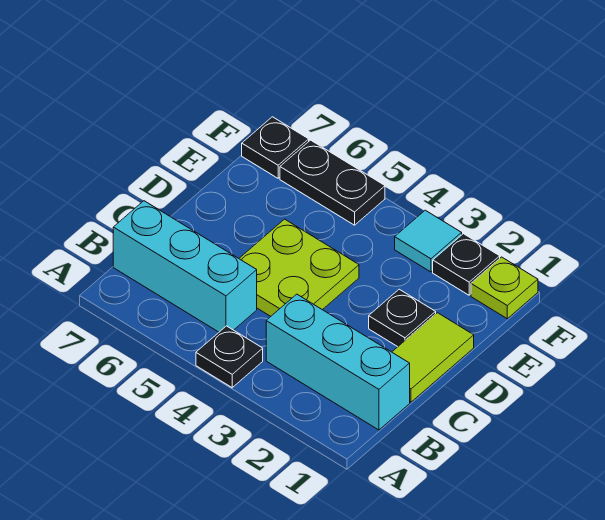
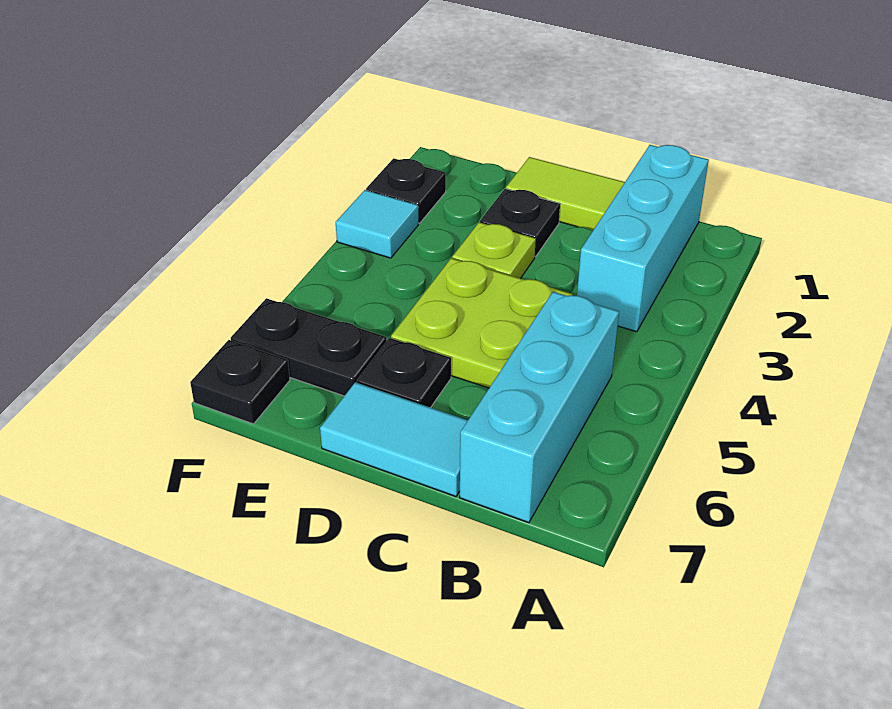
black plate A4 level 1 -> black plate D6 level 1
none -> cyan tile C7:D7 level 1
lime plate F1 level 1 -> lime plate D3 level 1
black plate F5:F6 level 1 -> black plate E6:F6 level 1

